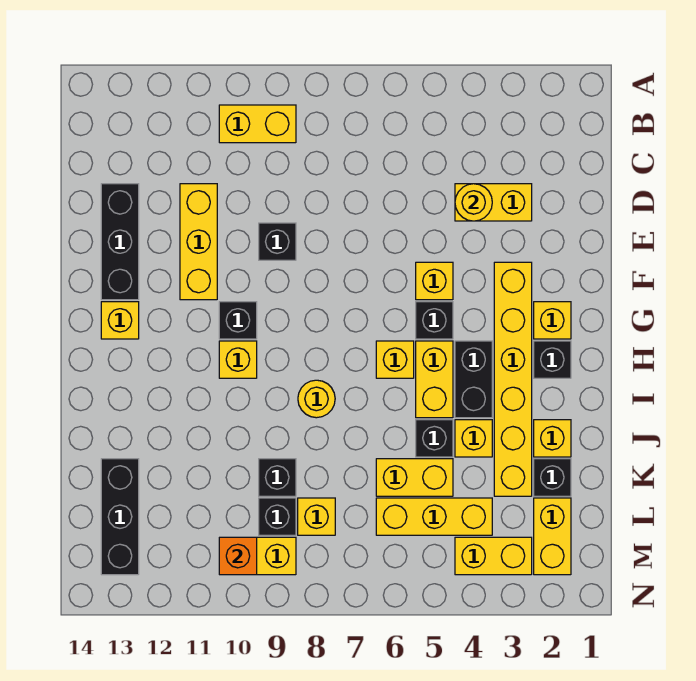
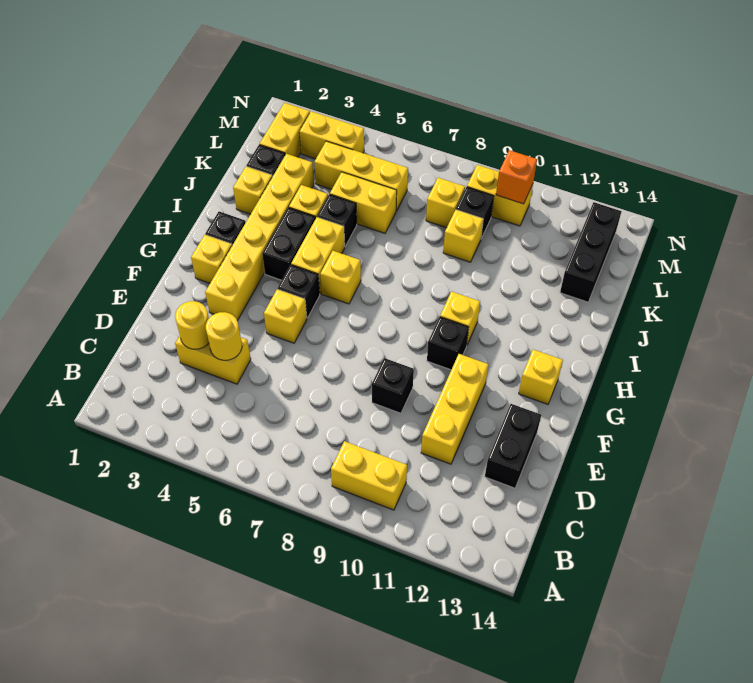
black brick D13:F13 level 1 -> black brick D13:E13 level 1
yellow round brick I8 level 1 -> yellow round brick D3 level 2
black brick K9 level 1 -> yellow brick K9 level 1

